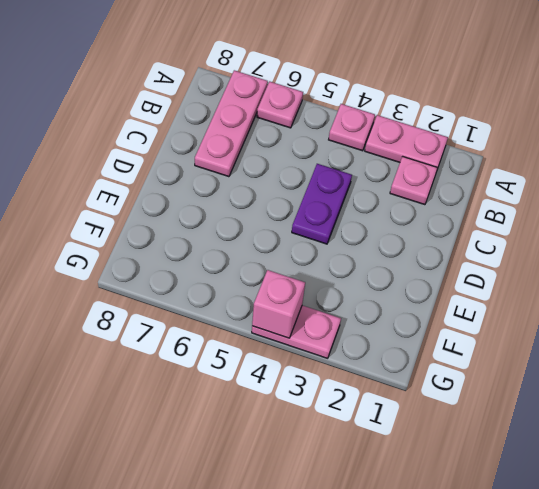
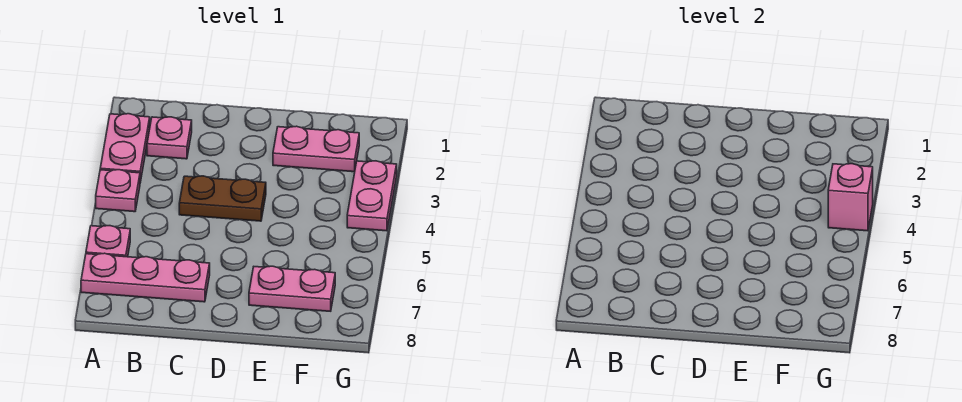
purple plate C4:D4 level 1 -> brown plate C4:D4 level 1
none -> pink plate E2:F2 level 1
none -> pink plate E7:F7 level 1

